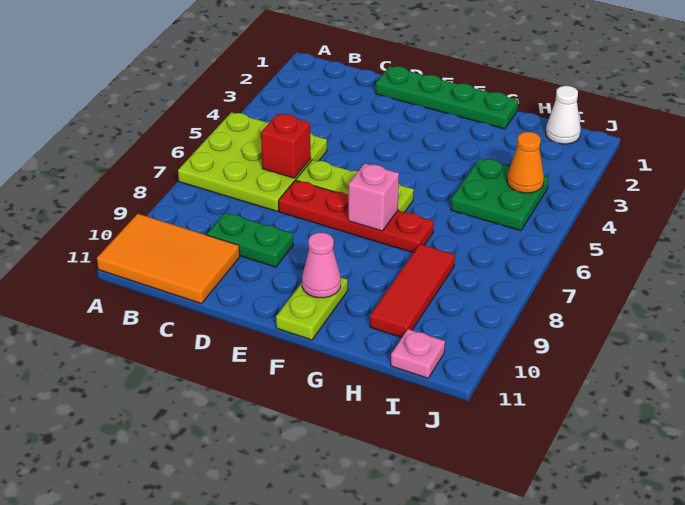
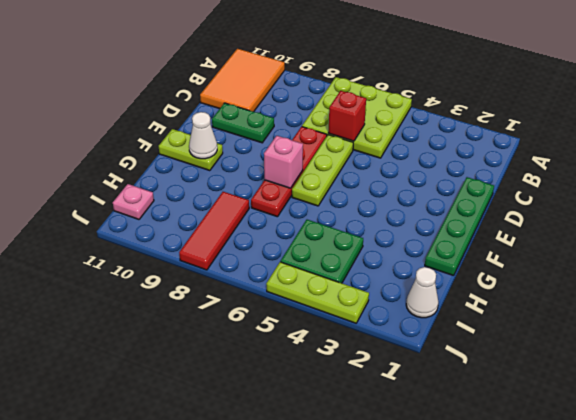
green plate C9:D9 level 1 -> green plate D9:D10 level 1
pink cone F10 level 2 -> white cone F10 level 2
red tile H8:H10 level 1 -> red tile H8:J8 level 1
orange cone I4 level 2 -> none
none -> lime plate J3:J5 level 1

